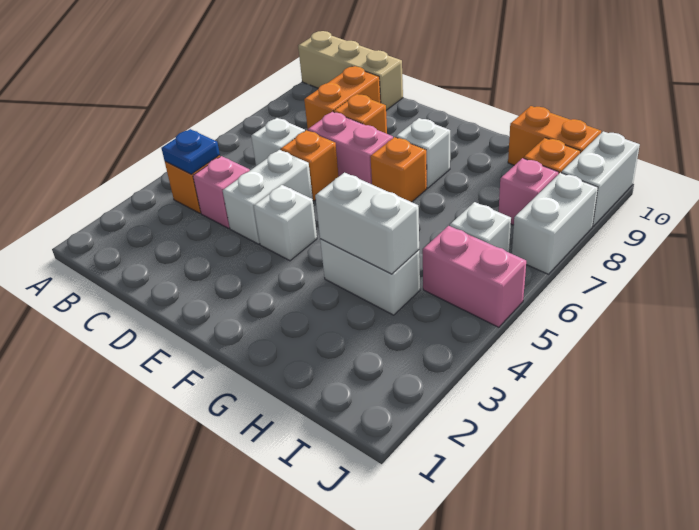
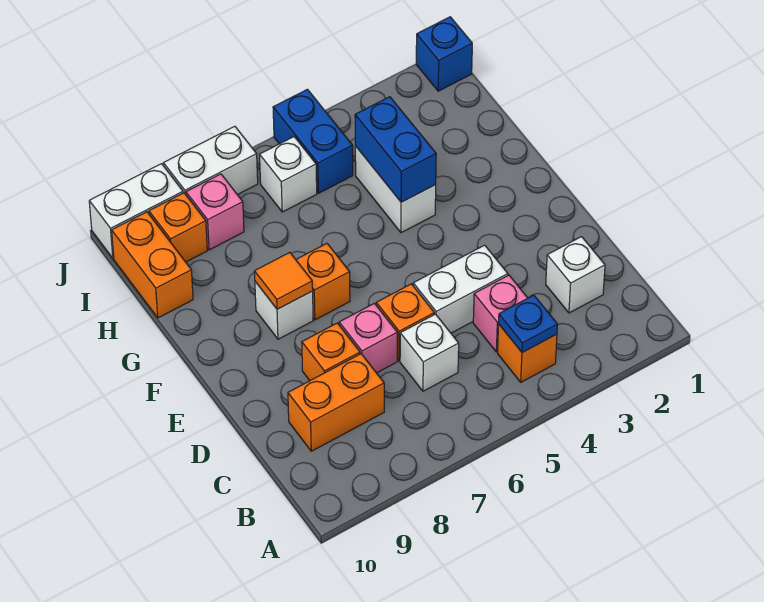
tan brick A10:C10 level 1 -> none
pink brick D7:E7 level 1 -> pink brick D7 level 1
white brick E4 level 1 -> white brick C2 level 1
none -> orange tile F8 level 2
white brick G4:H4 level 2 -> blue brick G4:H4 level 2
pink brick I5:J5 level 1 -> blue brick I5:J5 level 1
none -> blue brick J1 level 1

